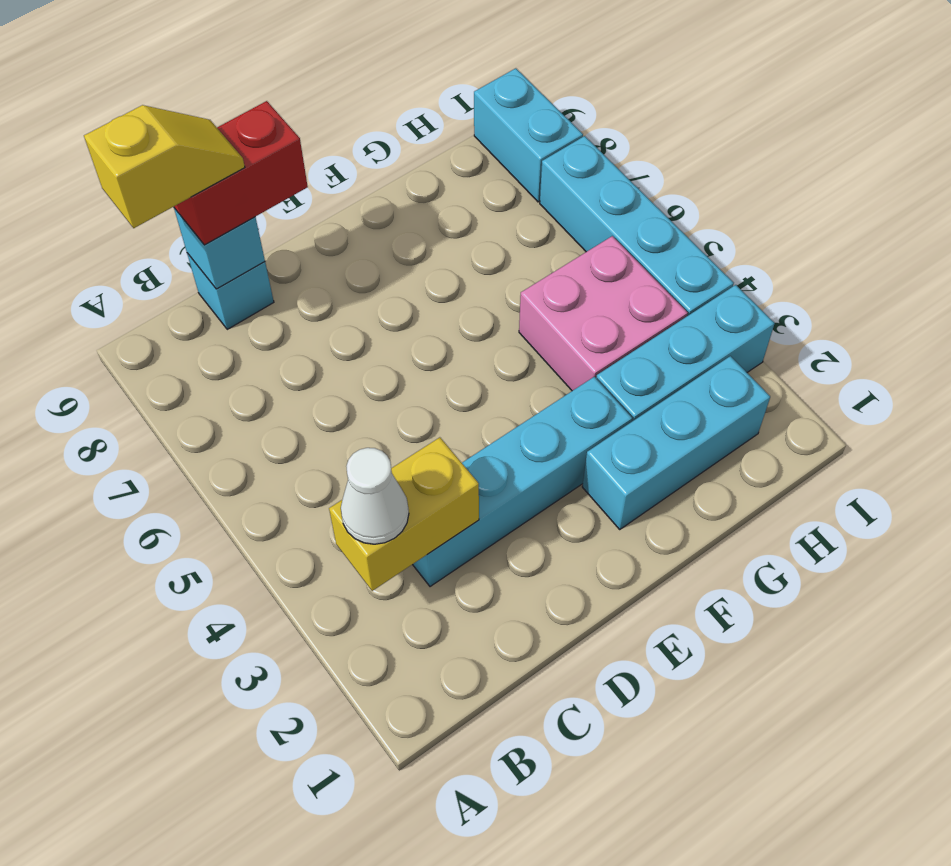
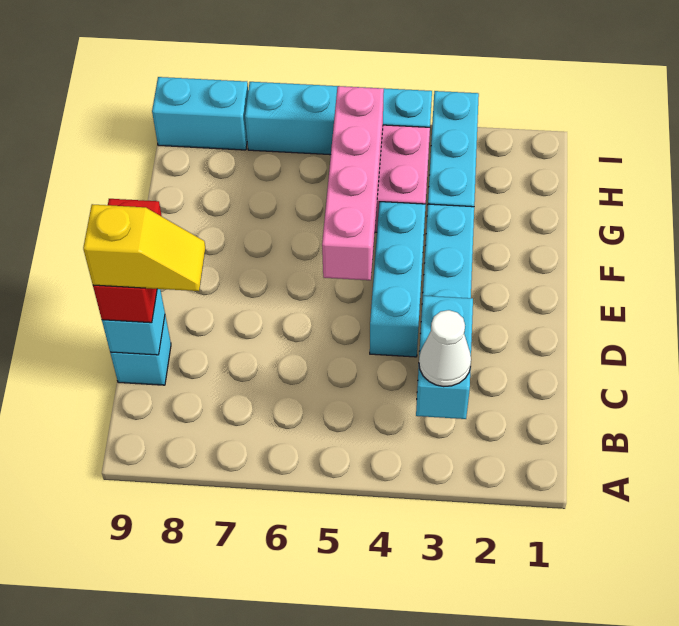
yellow brick B3:C3 level 2 -> cyan brick B3:C3 level 2
yellow slope B9:C9 level 4 top B -> yellow slope C8:C9 level 4 top 9
none -> pink brick E5:H5 level 2
cyan brick F2:H2 level 1 -> cyan brick D4:F4 level 1

